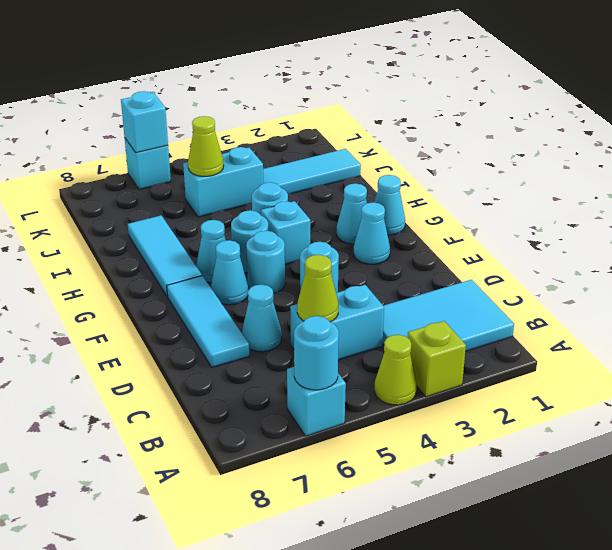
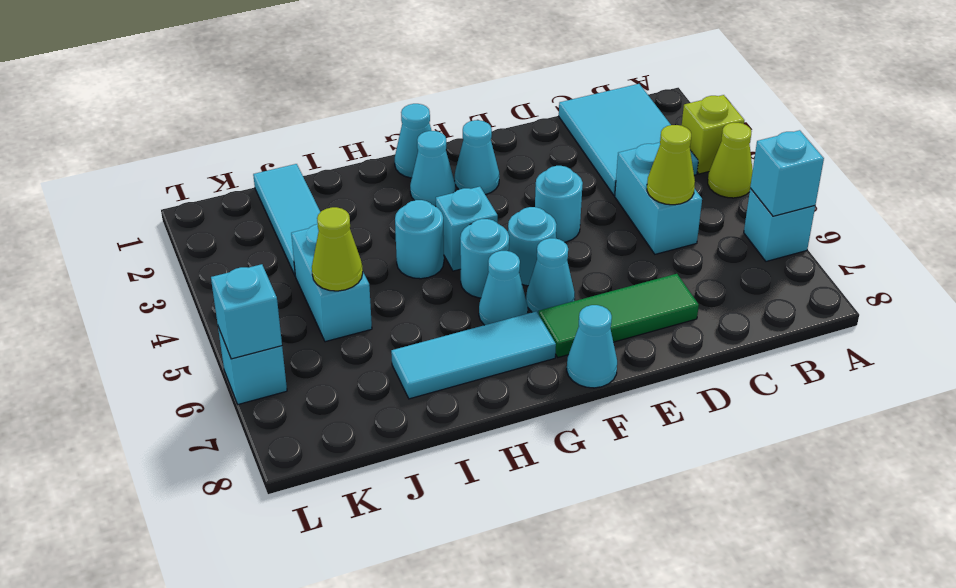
cyan round brick A6 level 2 -> cyan brick A6 level 2
cyan cone D6 level 1 -> cyan cone F8 level 1
cyan tile D7:F7 level 1 -> green tile D7:F7 level 1

